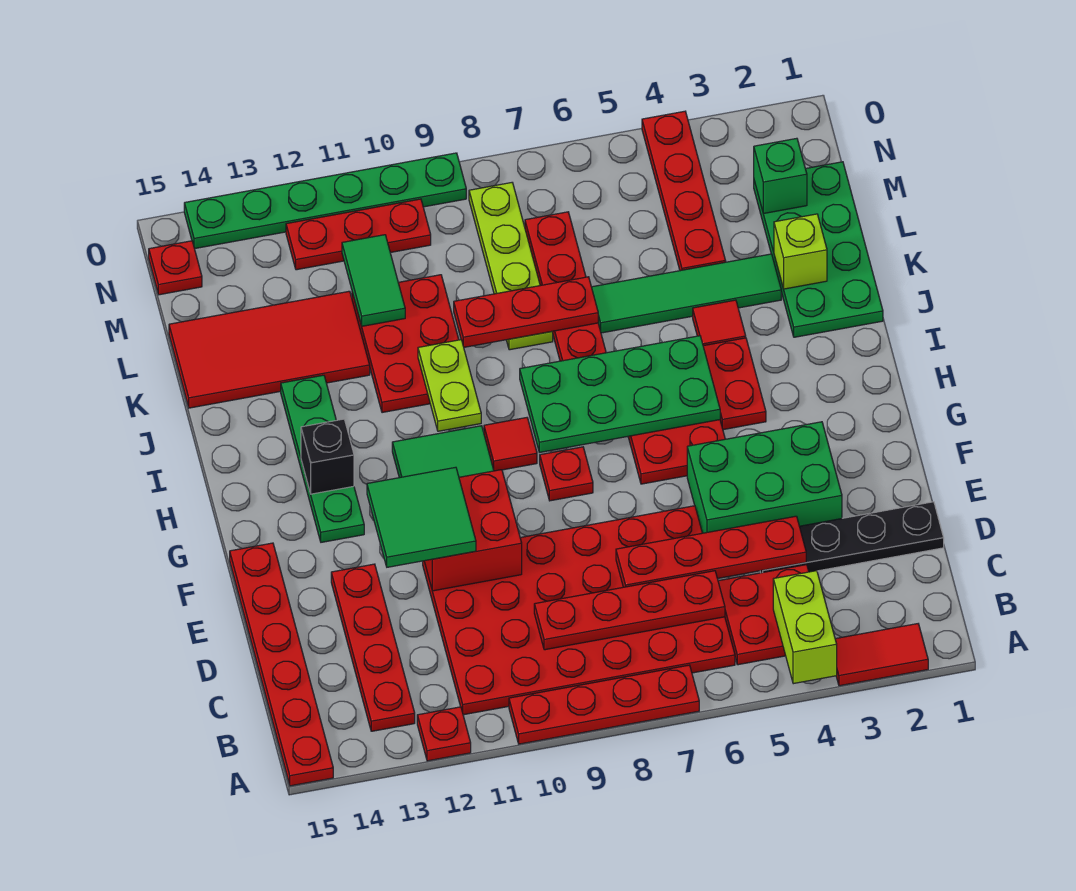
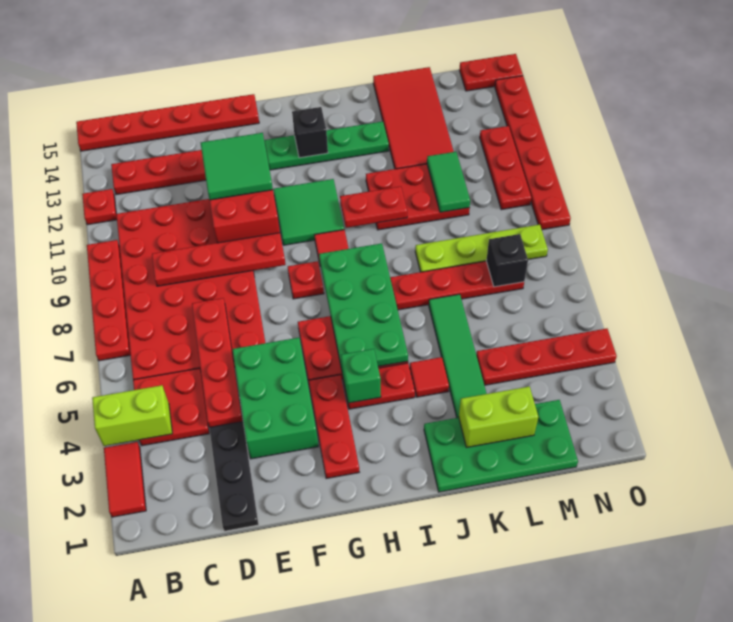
red plate C6:C9 level 2 -> red plate C9:F9 level 2
lime plate I10:J10 level 2 -> red plate I10:J10 level 2
lime brick K2 level 2 -> lime brick K2:L2 level 2
red plate K7:K9 level 2 -> red plate G2:G4 level 1
green tile L11:M11 level 2 -> green tile L10:L11 level 2
green brick M2 level 2 -> green brick H4 level 2
none -> black brick M7 level 2
red plate N15 level 1 -> red plate N15:O15 level 1
green plate O9:O14 level 1 -> red plate O9:O14 level 1

